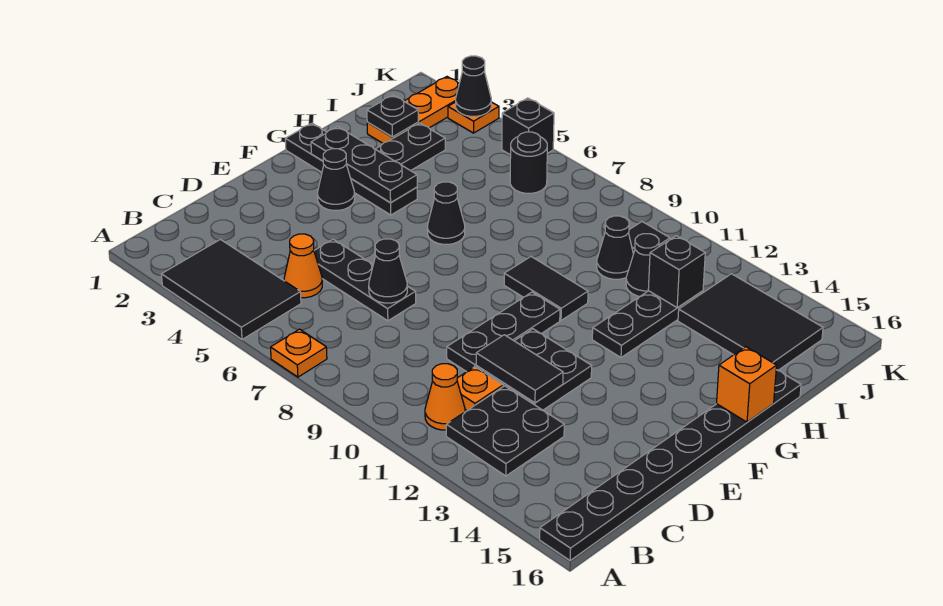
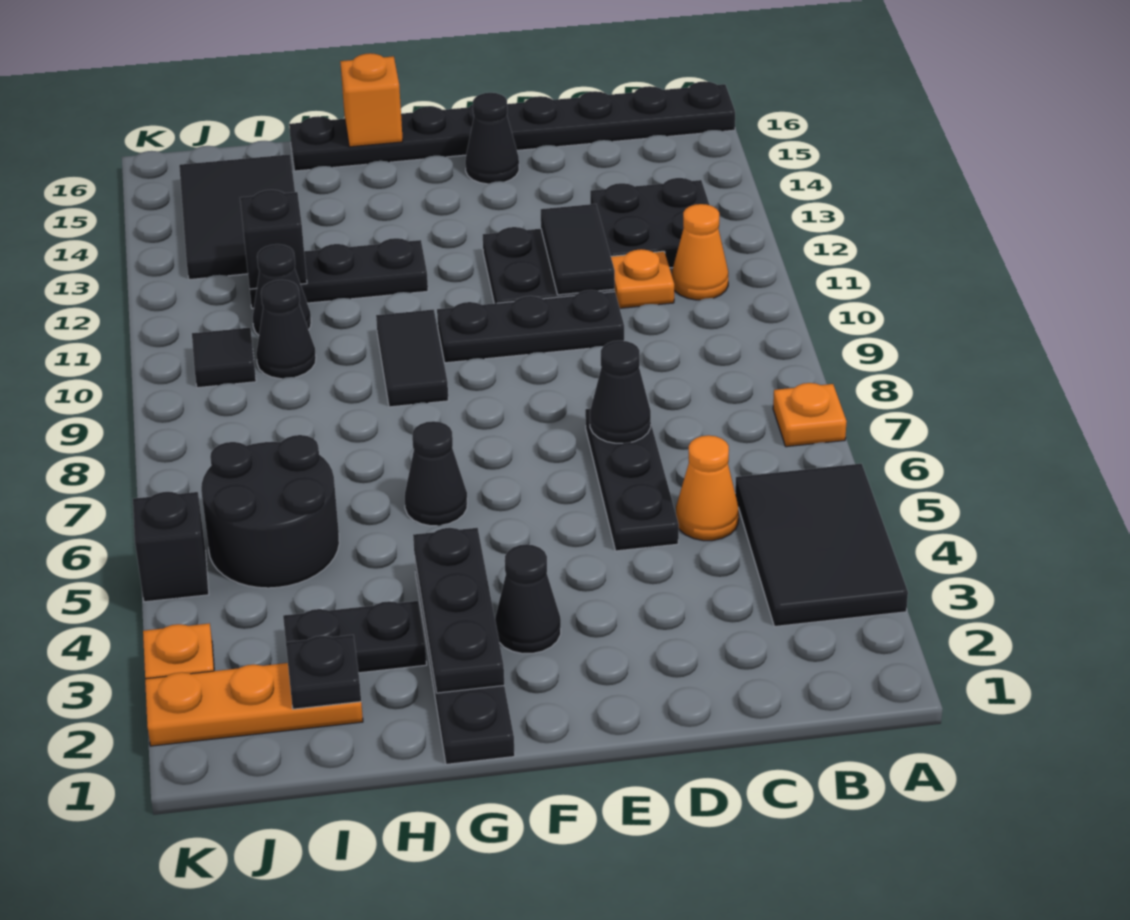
black round brick J6 level 1 -> black round brick I5:J6 level 1
black cone K3 level 2 -> black cone E15 level 1

